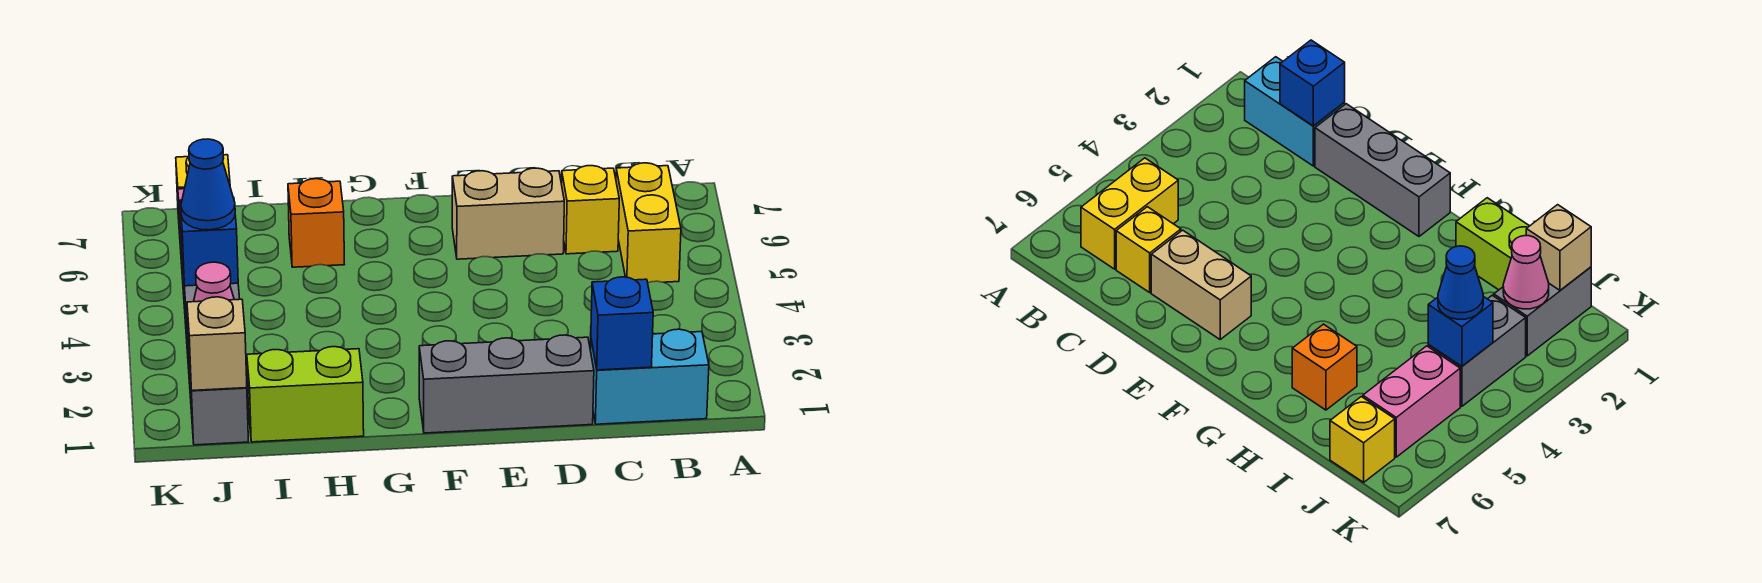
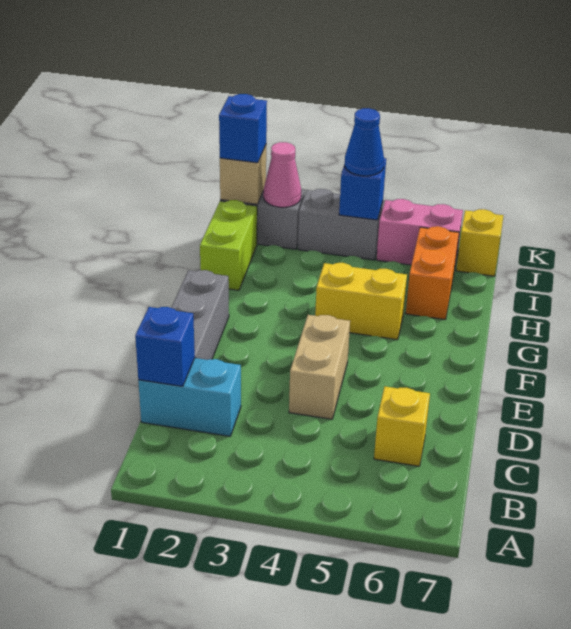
cyan brick B1:C1 level 1 -> cyan brick C1:C2 level 1
yellow brick B5:B6 level 1 -> yellow brick G4:G5 level 1
tan brick D6:E6 level 1 -> tan brick D4:E4 level 1
orange brick H6 level 1 -> orange brick H6:I6 level 1
none -> blue brick J1 level 3

